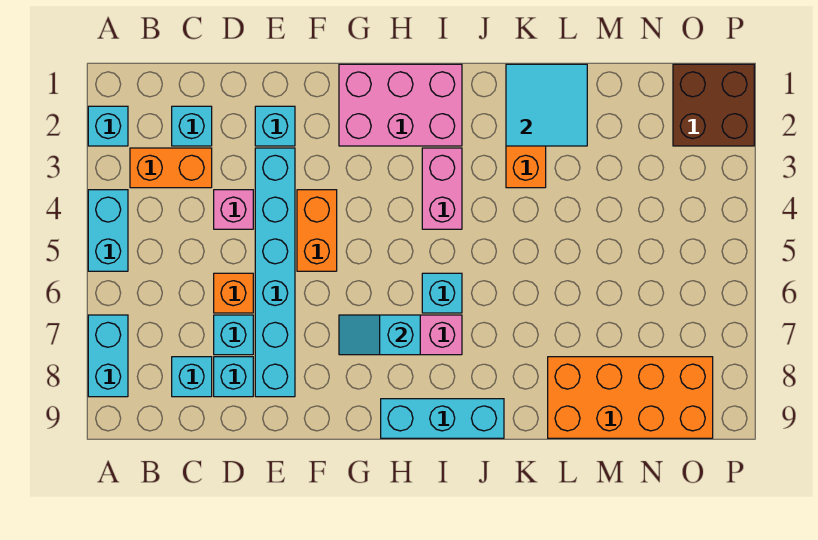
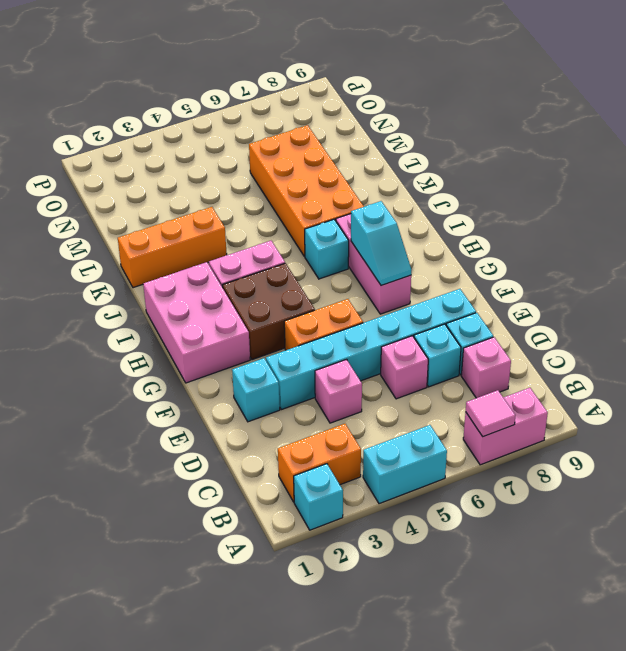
cyan brick A7:A8 level 1 -> pink brick A7:A8 level 1
none -> pink tile A7 level 2
orange brick B3:C3 level 1 -> orange brick B2:B3 level 1
cyan brick C2 level 1 -> none
cyan brick C8 level 1 -> pink brick C8 level 1
orange brick D6 level 1 -> pink brick D6 level 1
cyan brick H9:J9 level 1 -> none
cyan tile K1:L2 level 2 -> none
orange brick L8:O9 level 1 -> orange brick J6:M7 level 1
brown brick O1:P2 level 1 -> brown brick G3:H4 level 1

